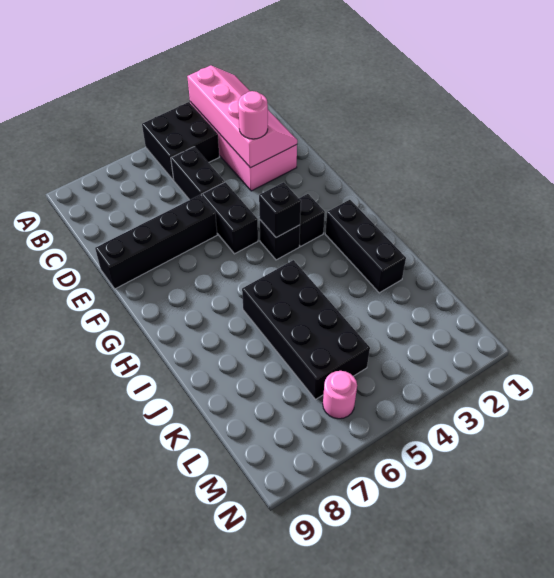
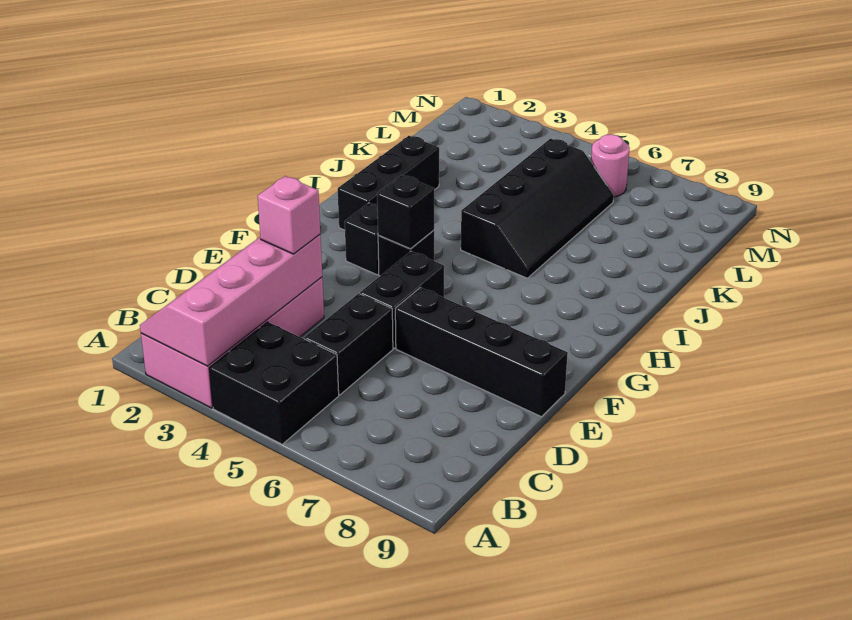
pink round brick D3 level 3 -> pink brick D3 level 3
black brick I5:L6 level 1 -> black slope I5:L6 level 1 top 5

